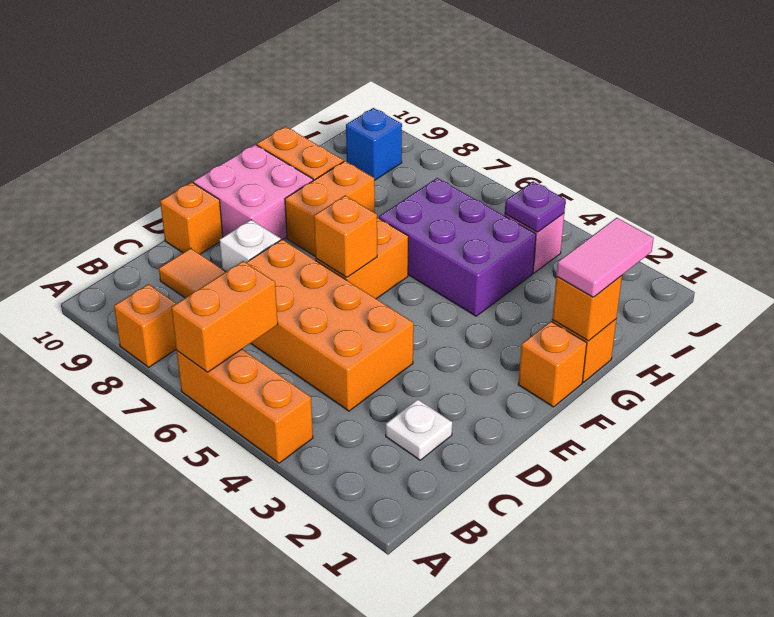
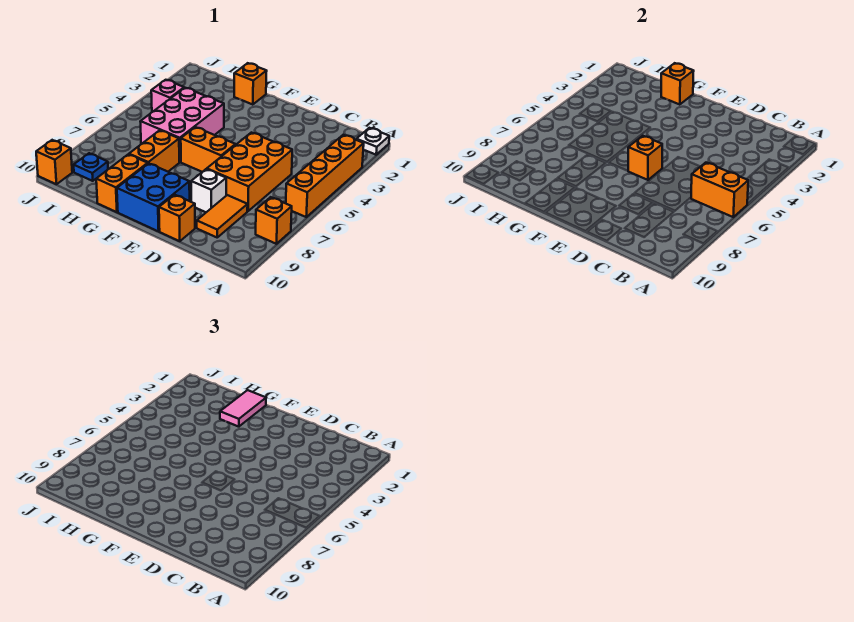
orange brick A4:A6 level 1 -> orange brick A3:A6 level 1
white plate C2 level 1 -> white plate A1 level 1
orange brick C4:D7 level 1 -> orange brick C5:D7 level 1
pink brick E9:F10 level 1 -> blue brick E9:F10 level 1
orange brick F1 level 1 -> orange brick J10 level 1
orange brick F8:G8 level 1 -> orange brick G7:G8 level 1
pink tile G1:H1 level 3 -> pink tile G1:G2 level 3
purple brick G4:H6 level 1 -> pink brick G4:H6 level 1
purple plate I4 level 2 -> none
blue brick I9 level 1 -> blue plate I9 level 1

